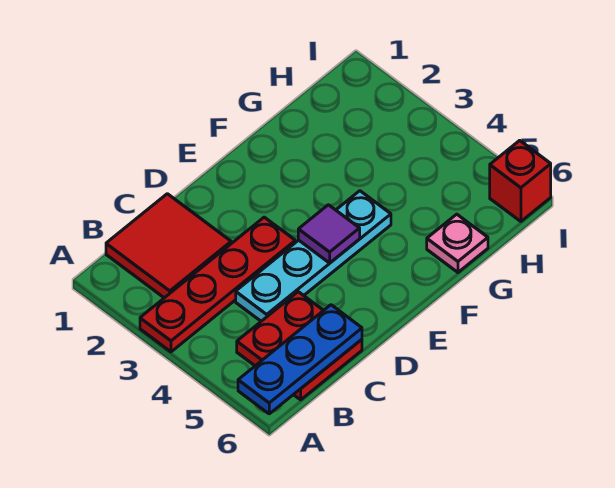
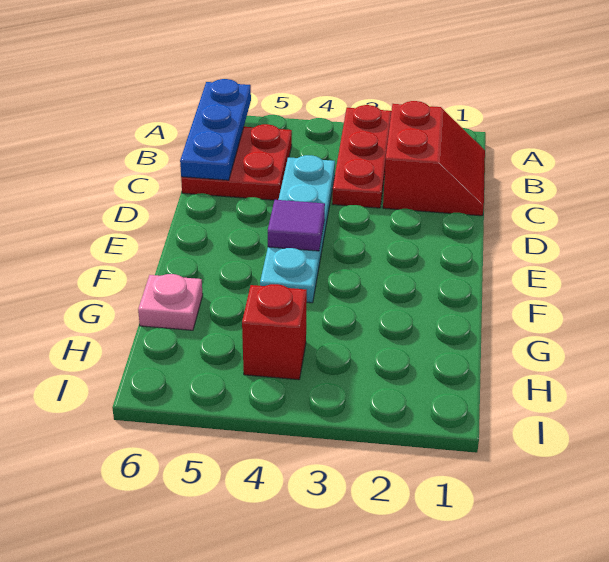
red plate A3:D3 level 1 -> red plate A3:C3 level 1
red tile B1:C2 level 1 -> red slope B1:C2 level 1 top 2
red brick I6 level 1 -> red brick H4 level 1

